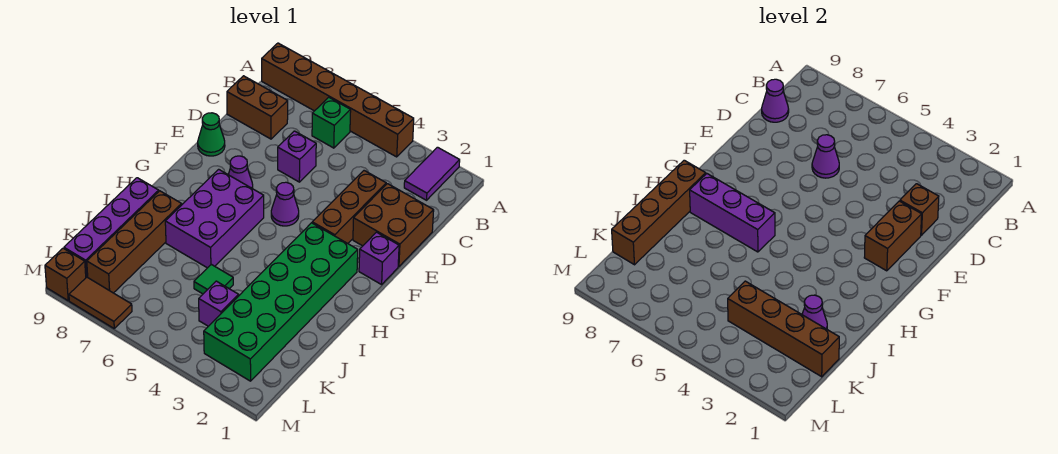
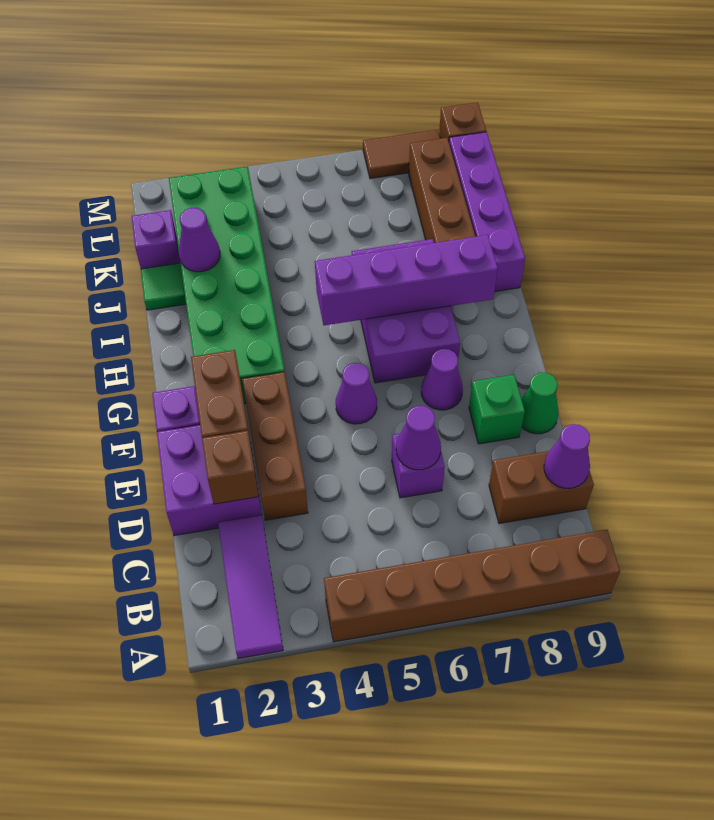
purple tile A2:B2 level 1 -> purple tile A2:C2 level 1
green brick B6 level 1 -> green brick E8 level 1
brown brick D1:E2 level 1 -> purple brick D1:E2 level 1
purple brick H6:H8 level 2 -> purple brick H5:H8 level 2
brown brick H9:K9 level 2 -> none
green tile J5 level 1 -> green tile J1 level 1
brown brick K1:K4 level 2 -> none
purple brick K4 level 1 -> purple brick K1 level 1

